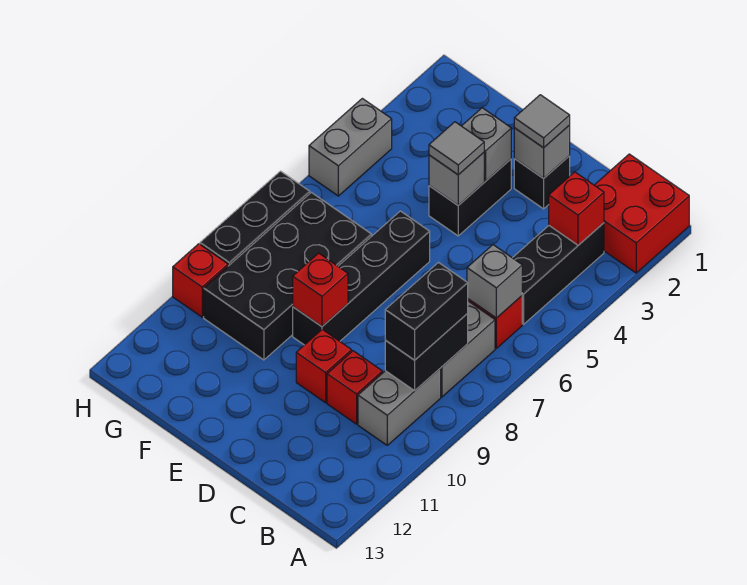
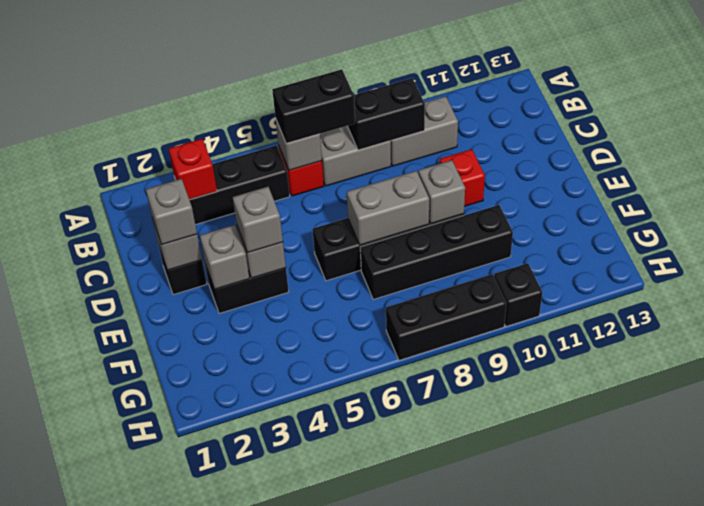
red brick A1:B2 level 1 -> none
black brick B8:B9 level 3 -> black brick B6:B7 level 3
red brick C10 level 1 -> none
grey tile D2 level 3 -> grey brick D2 level 3
grey tile E4 level 3 -> grey brick E4 level 3
red brick E9 level 2 -> grey brick E9 level 2
black brick F7:G10 level 1 -> black brick F7:F10 level 1
grey brick H4:H5 level 1 -> grey brick E7:E8 level 2
red brick H10 level 1 -> black brick H10 level 1

